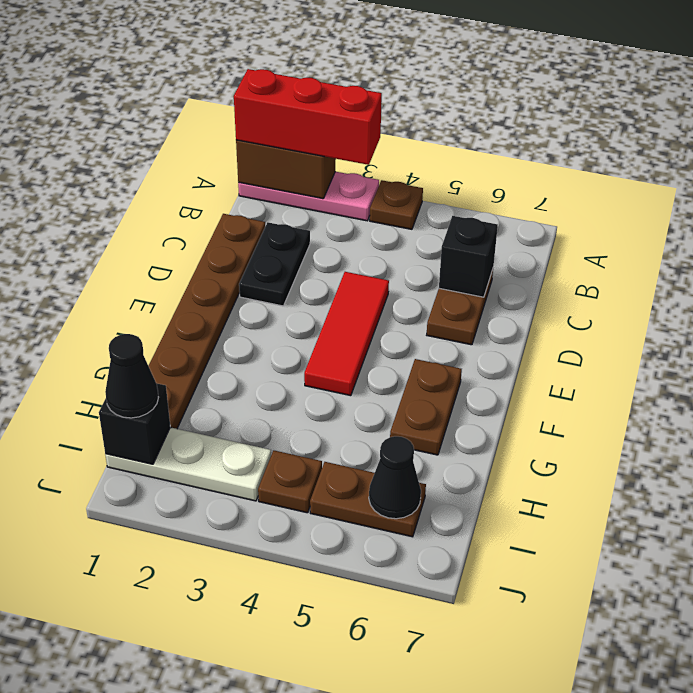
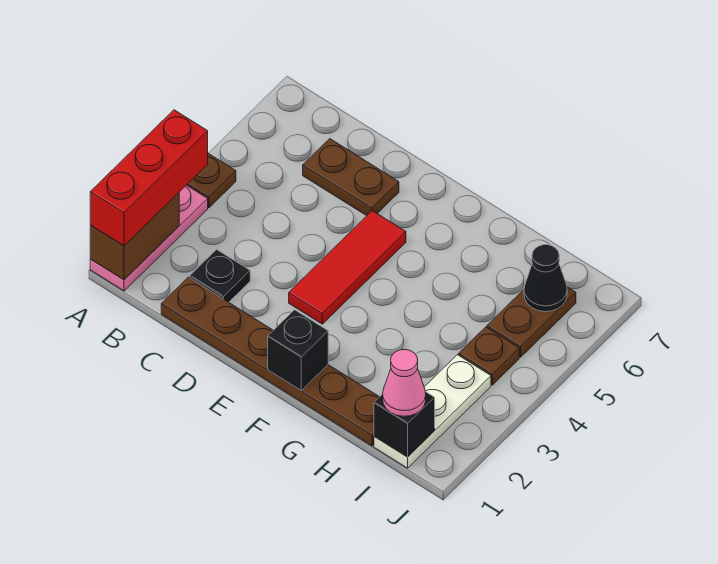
black plate C2:D2 level 1 -> black plate C2 level 1
black brick C6 level 2 -> black brick F1 level 2
red tile D4:F4 level 1 -> red tile E3:E5 level 1
brown plate F6:G6 level 1 -> none
black cone I1 level 3 -> pink cone I1 level 3

